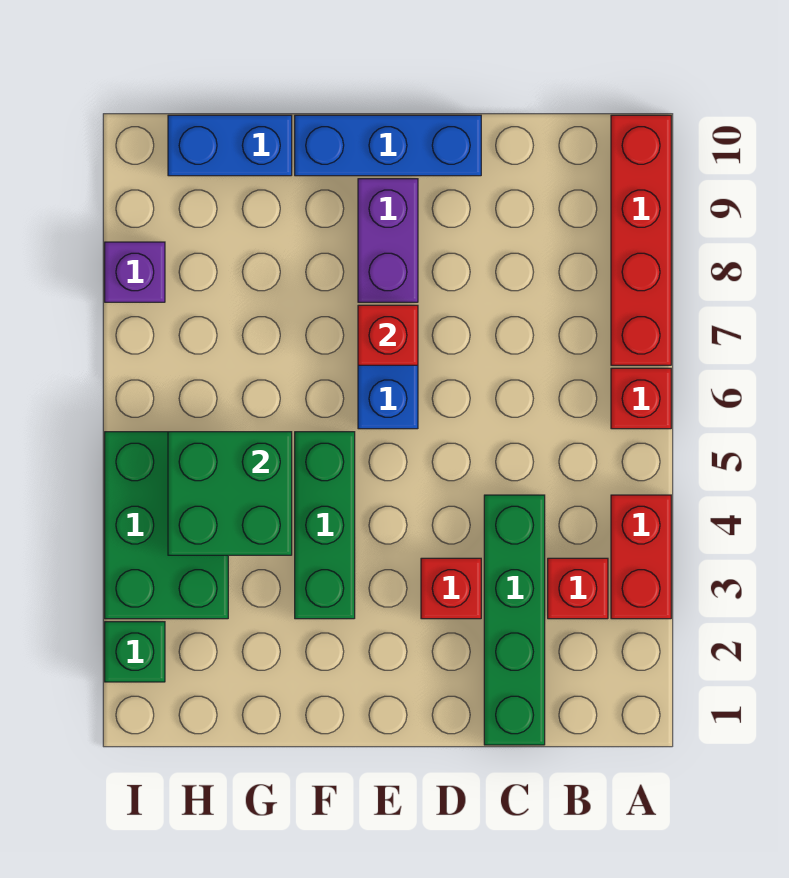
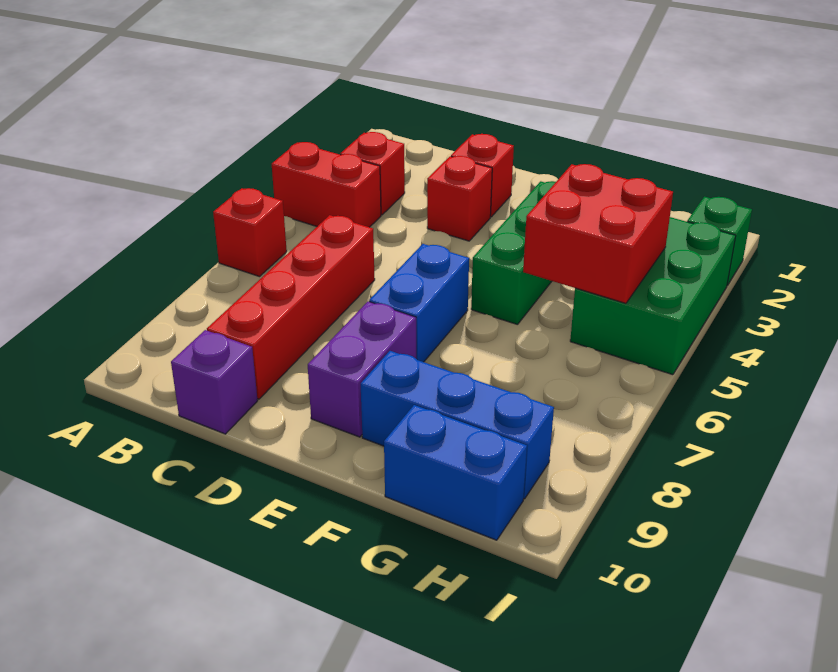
red brick A3:A4 level 1 -> red brick A4:B4 level 1
red brick A7:A10 level 1 -> red brick C6:C9 level 1
green brick C1:C4 level 1 -> none
blue brick D10:F10 level 1 -> blue brick F9:H9 level 1
red brick E7 level 2 -> red brick D2 level 1
green brick G4:H5 level 2 -> red brick G4:H5 level 2
purple brick I8 level 1 -> purple brick C10 level 1

